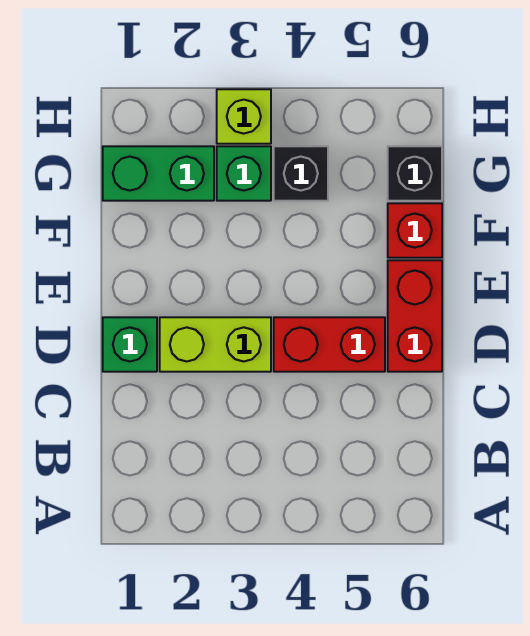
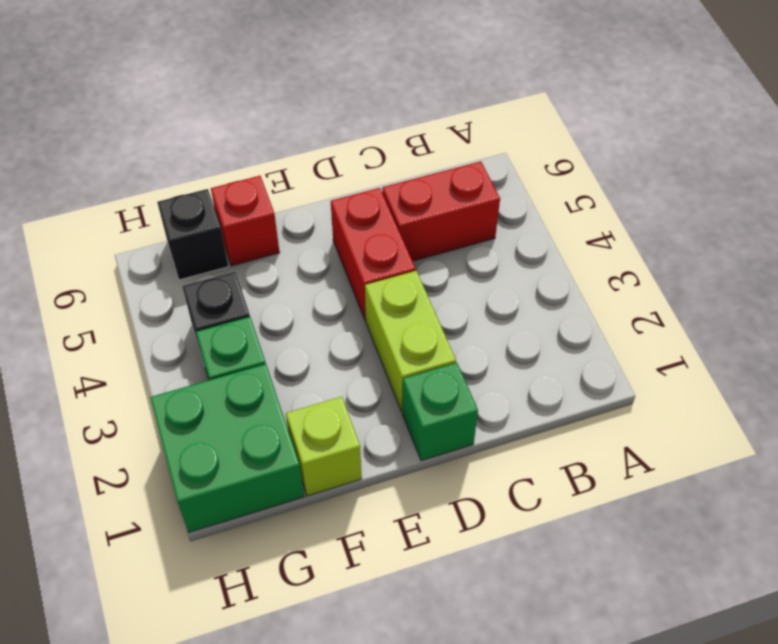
red brick D6:E6 level 1 -> red brick B5:C5 level 1
green brick G1:G2 level 1 -> green brick G1:H2 level 1
lime brick H3 level 1 -> lime brick F1 level 1

